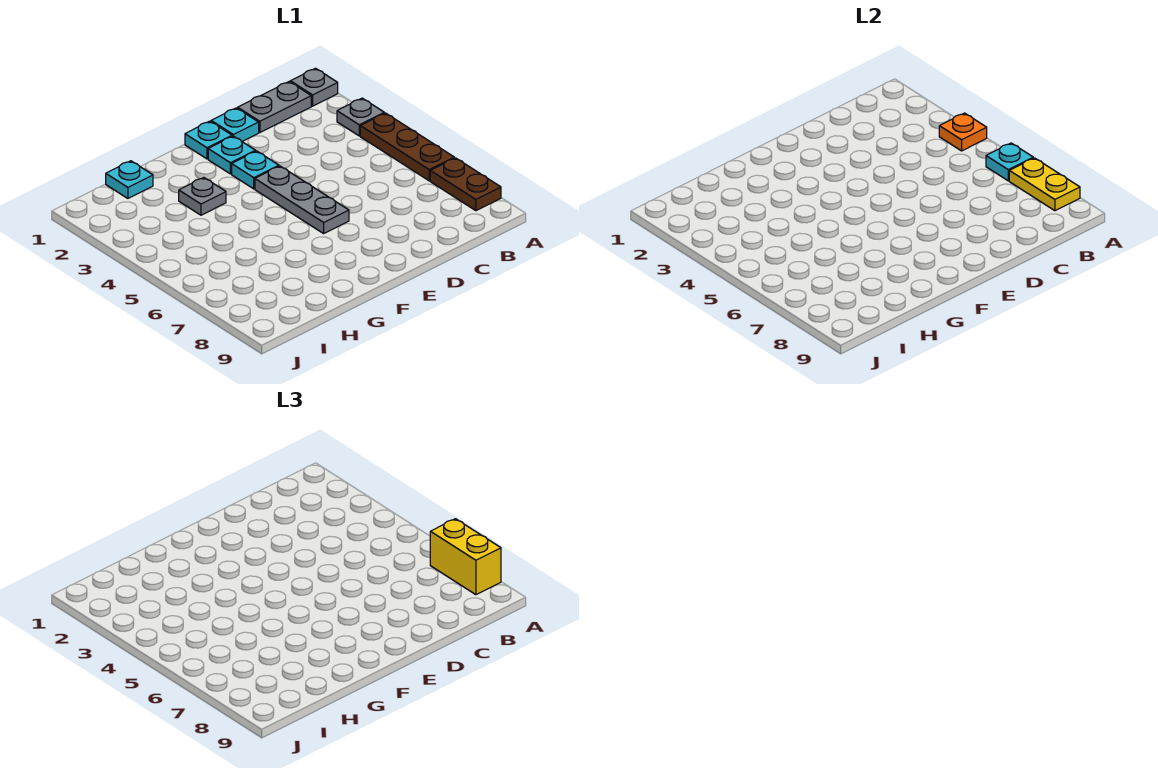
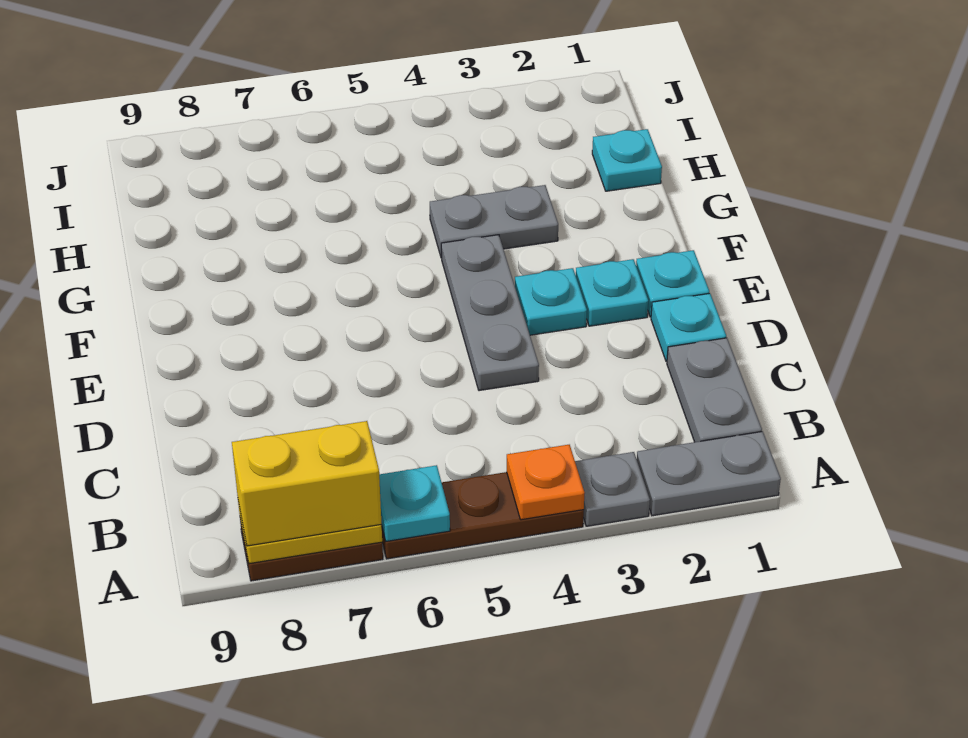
grey plate A1 level 1 -> grey plate A1:A2 level 1
grey plate E4:E6 level 1 -> grey plate D4:F4 level 1
grey plate G3 level 1 -> grey plate G3:G4 level 1

